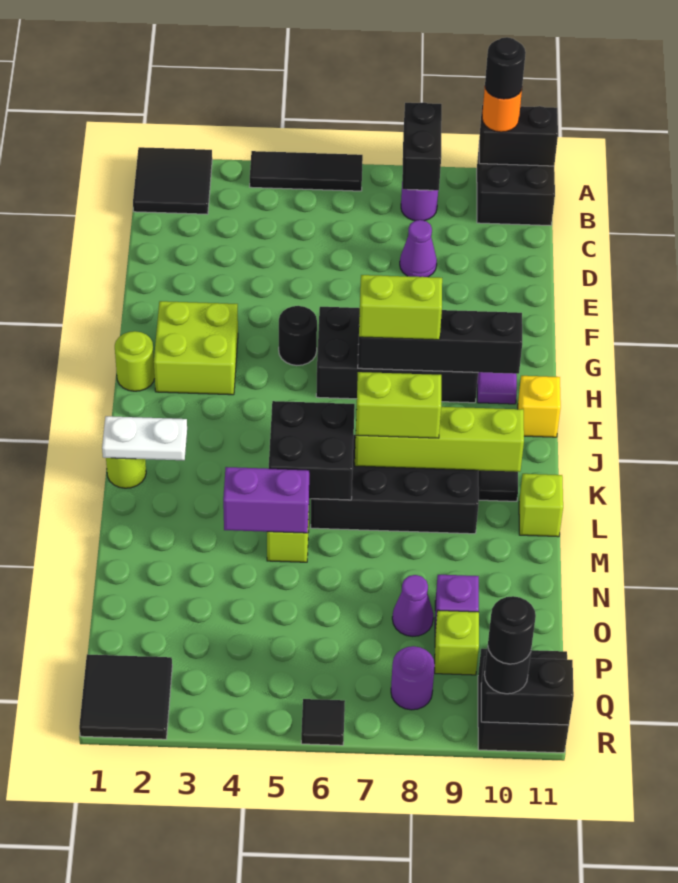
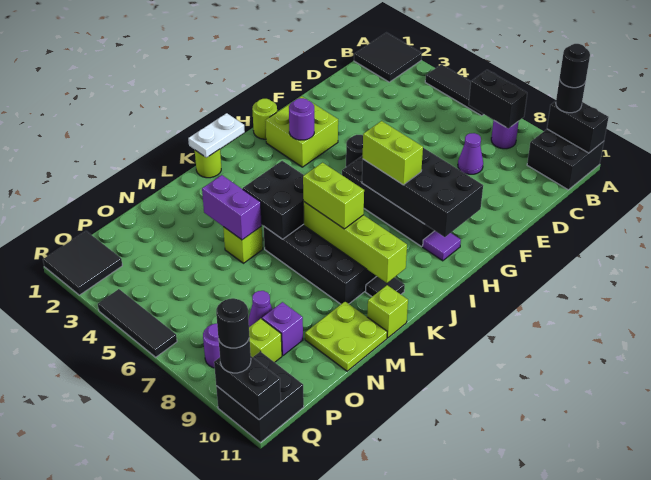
black brick A8:B8 level 2 -> black brick B7:B8 level 2
orange round brick A10 level 3 -> black round brick A10 level 3
none -> purple round brick H3 level 2
black brick H7:H10 level 2 -> black brick G7:H10 level 2
yellow brick I11 level 1 -> none
white plate K1:K2 level 2 -> white plate J1:K1 level 2
none -> lime plate M10:N11 level 1
black tile R6 level 1 -> black tile R4:R6 level 1

